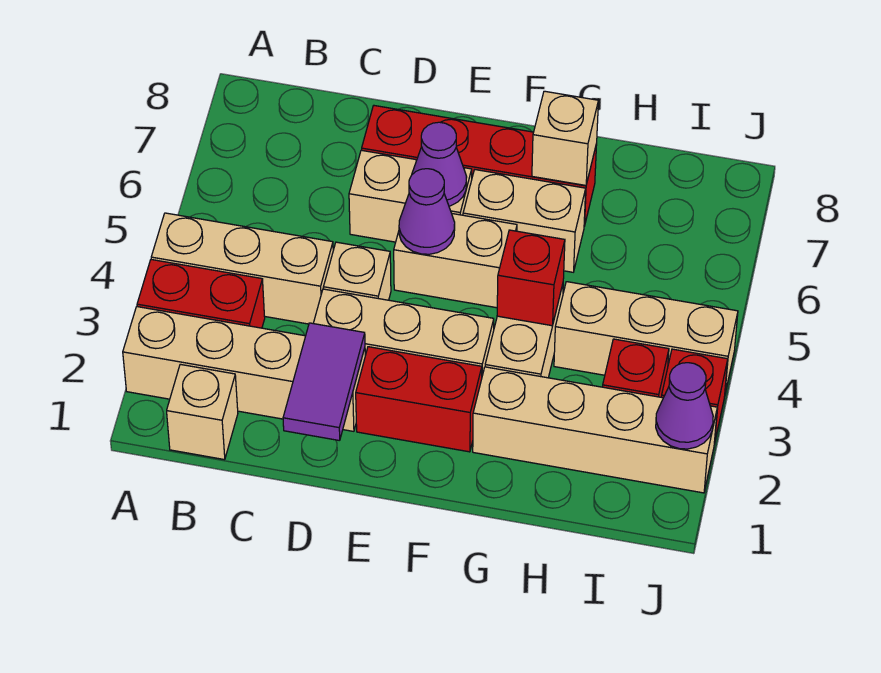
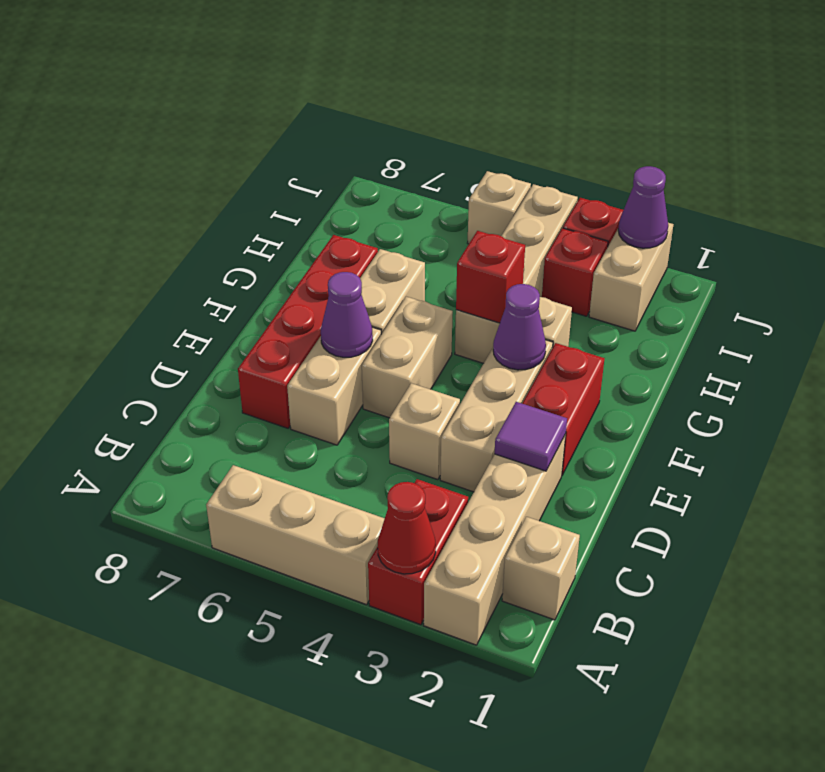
none -> red cone A3 level 2
tan brick A4:C4 level 1 -> tan brick A4:A6 level 1
purple tile D1:D2 level 2 -> purple tile D2 level 2
purple cone E5 level 2 -> purple cone F3 level 2
tan brick G2:J2 level 1 -> tan brick I2:J2 level 1
tan brick G7 level 2 -> tan brick J5 level 1

